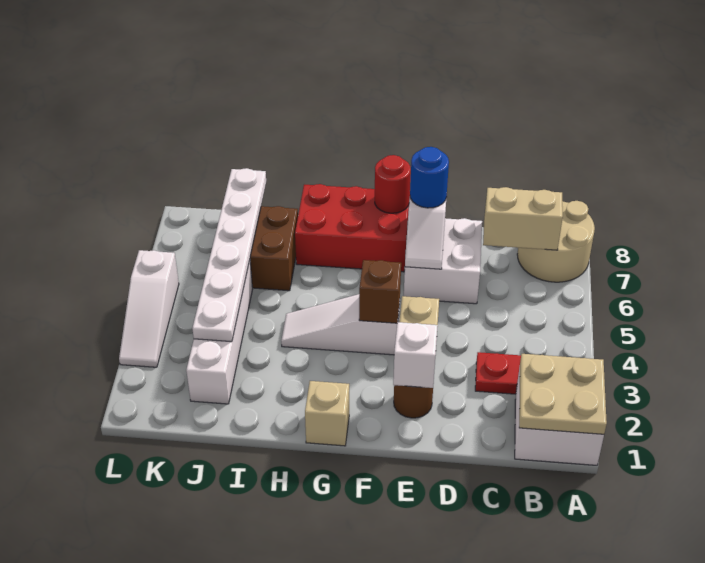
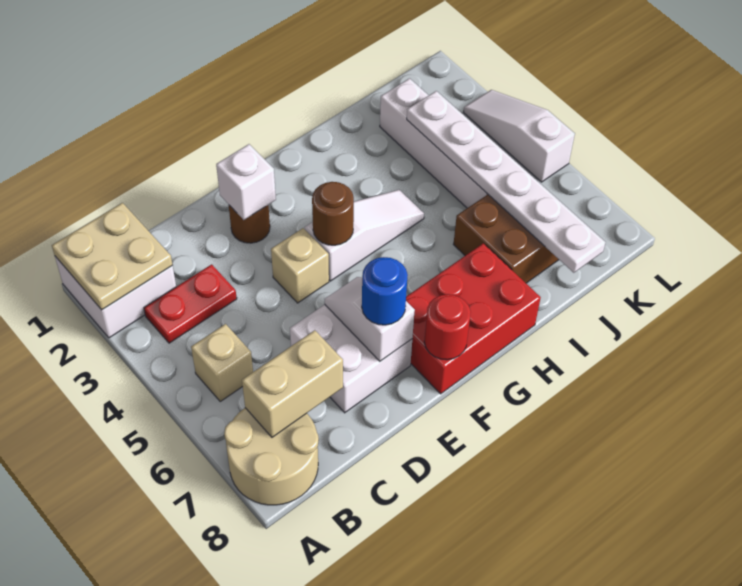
brown brick F4 level 2 -> brown round brick F4 level 2
tan brick G1 level 1 -> tan brick B5 level 1

